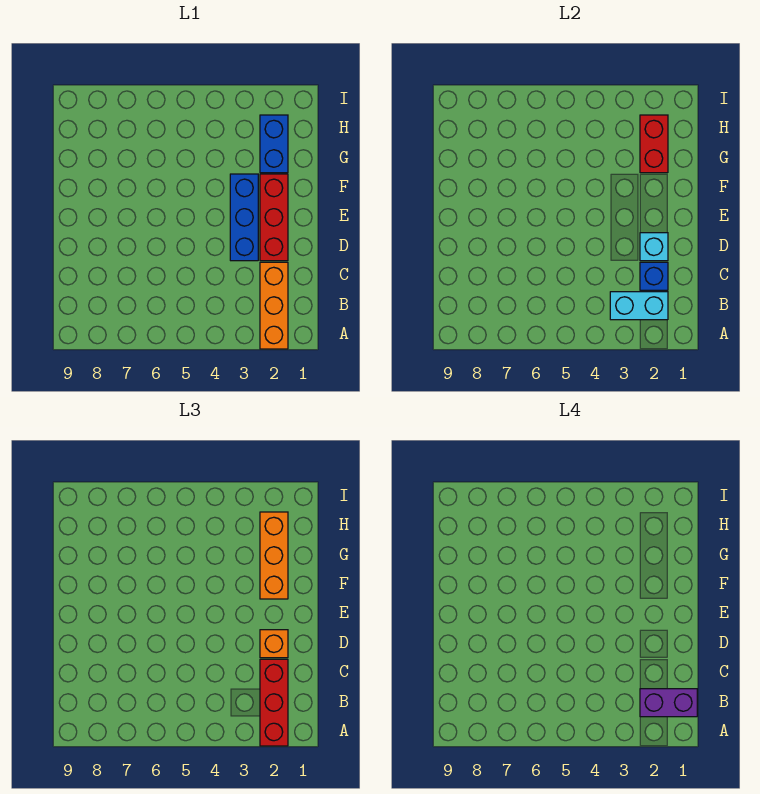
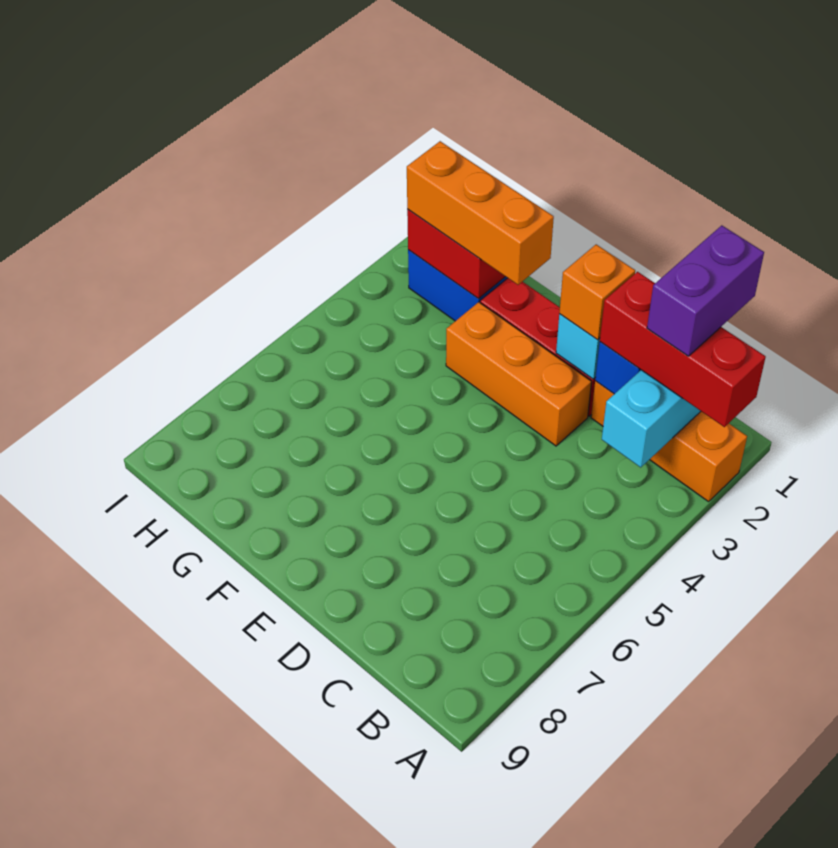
blue brick D3:F3 level 1 -> orange brick D3:F3 level 1

